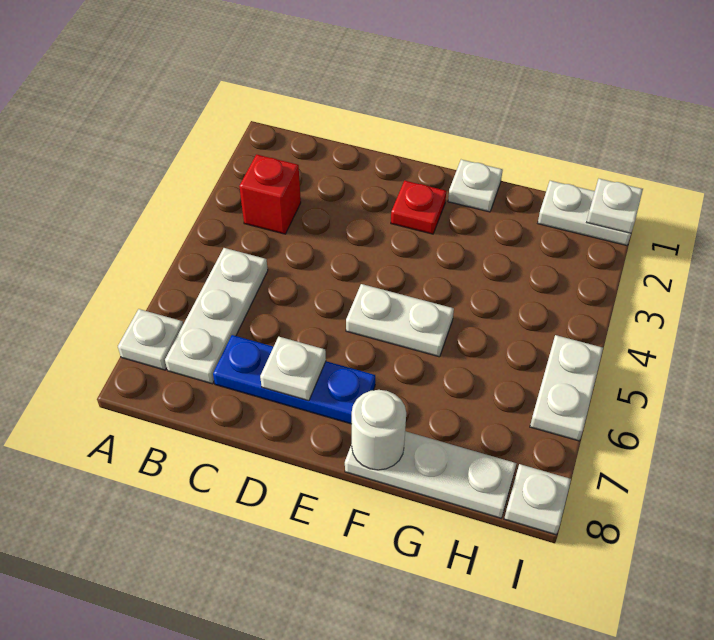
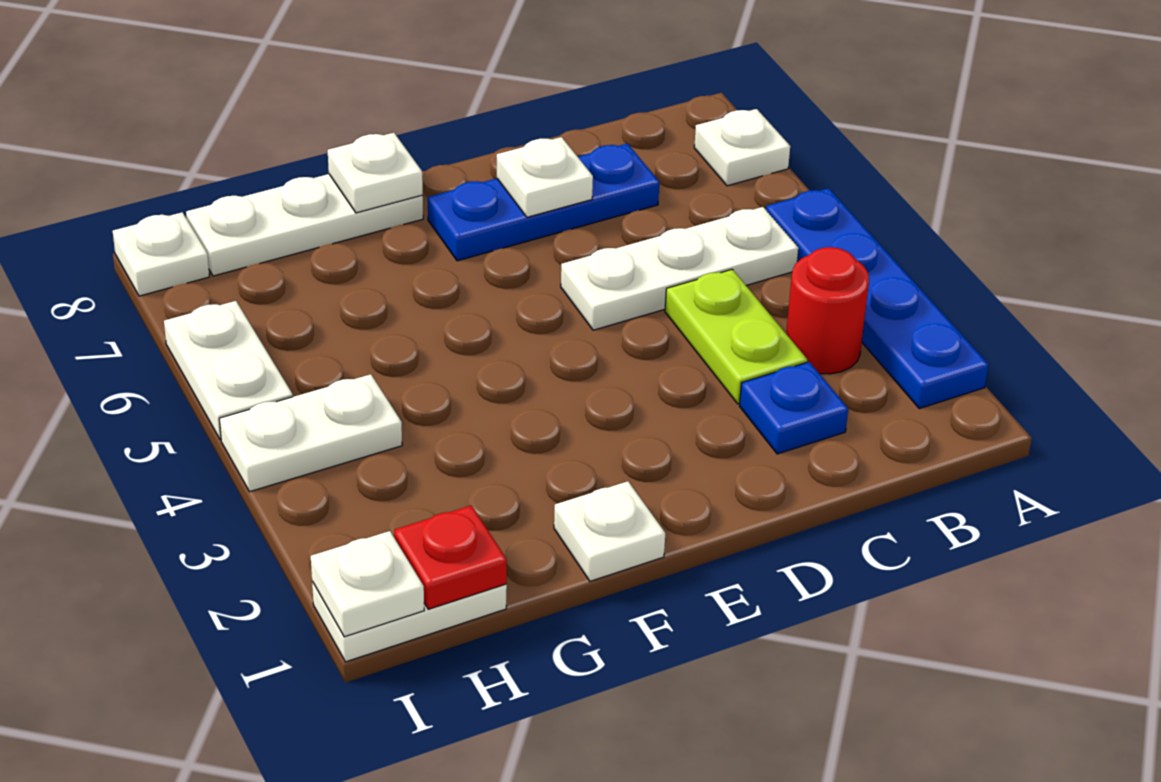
none -> blue plate A2:A5 level 1
red brick B3 level 1 -> red round brick B3 level 1
white plate B5:B7 level 1 -> white plate B5:D5 level 1
none -> blue plate C2 level 1
none -> lime plate C3:C4 level 1
red plate E2 level 1 -> red plate H1 level 2
white plate E5:F5 level 1 -> white plate H4:I4 level 1
white round brick F8 level 2 -> white plate F8 level 2

